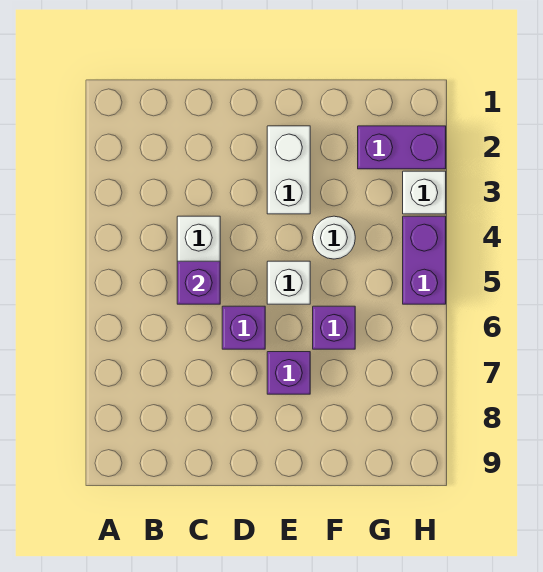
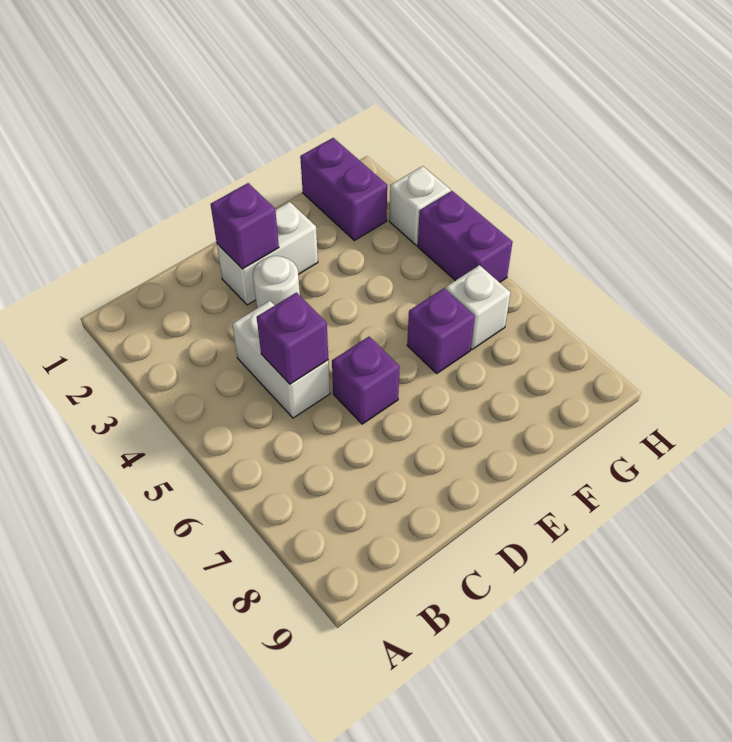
white brick E2:E3 level 1 -> white brick D2:E2 level 1
white brick E5 level 1 -> white brick G6 level 1
purple brick E7 level 1 -> purple brick D2 level 2
white round brick F4 level 1 -> white round brick D3 level 1
purple brick G2:H2 level 1 -> purple brick G1:G2 level 1

